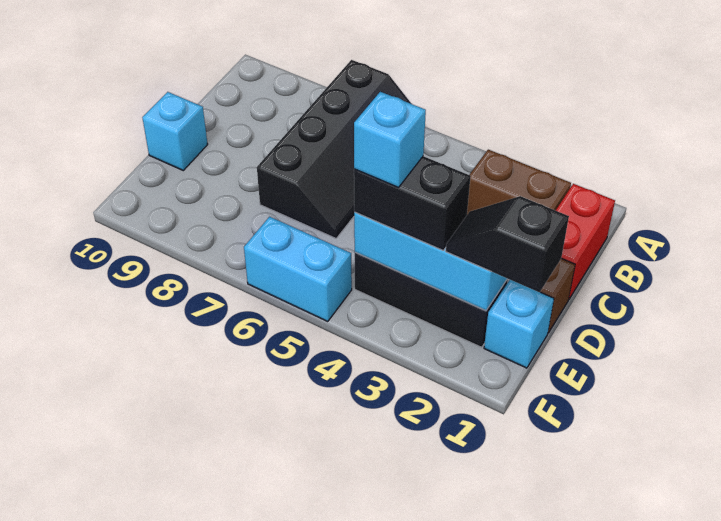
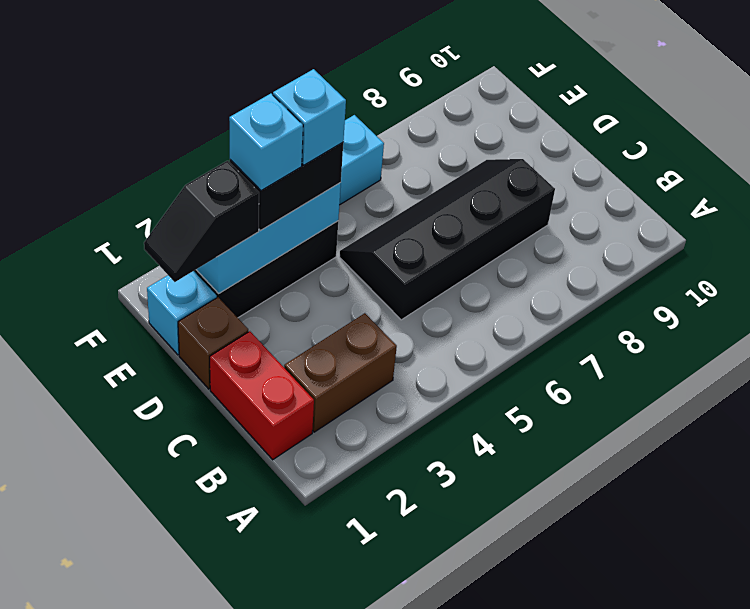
black slope A6:D7 level 1 top 7 -> black slope C5:D8 level 1 top C
cyan brick D10 level 1 -> cyan brick E3 level 4
black slope E1:E2 level 3 top 1 -> black slope E1:E2 level 3 top 2

